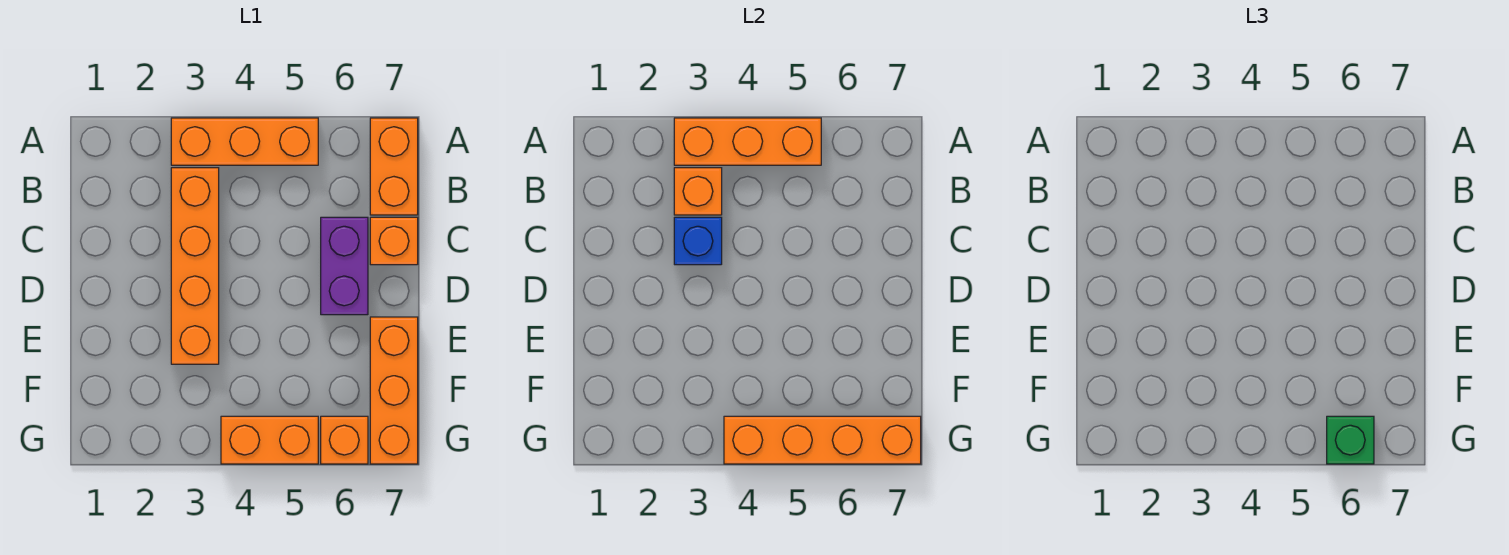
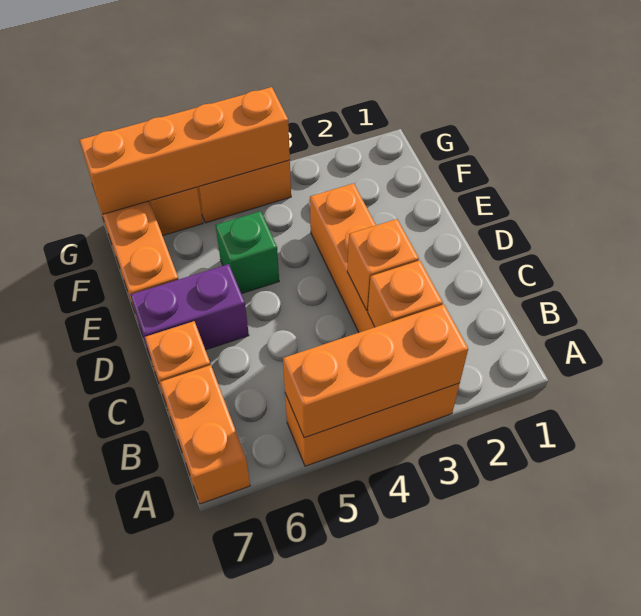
blue brick C3 level 2 -> orange brick C3 level 2
purple brick C6:D6 level 1 -> purple brick D6:D7 level 1
green brick G6 level 3 -> green brick E5 level 1

